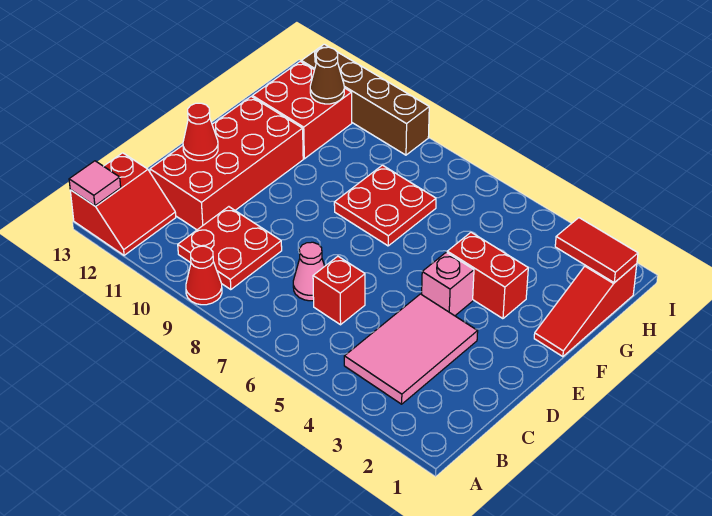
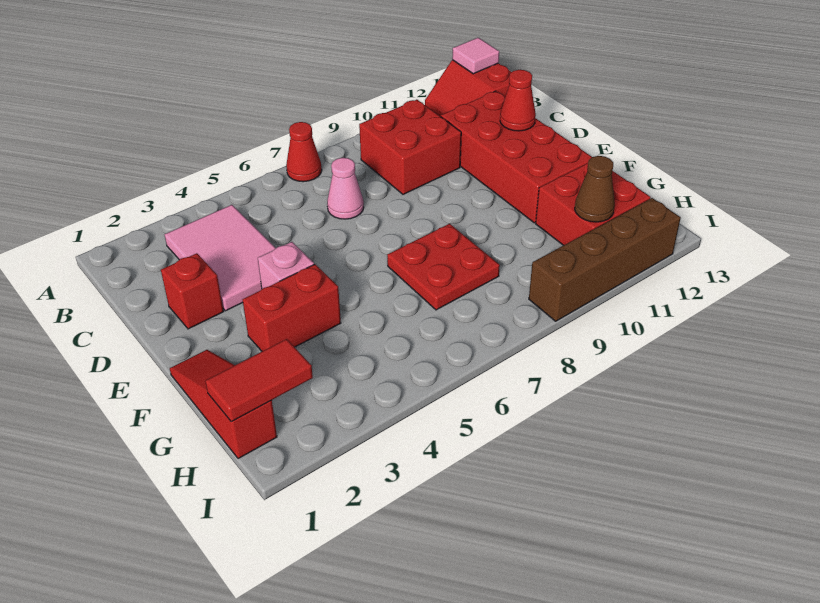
red cone A9 level 1 -> red cone A7 level 1
red plate B9:C10 level 1 -> red brick B9:C10 level 1
red brick C6 level 1 -> red brick D2 level 1

